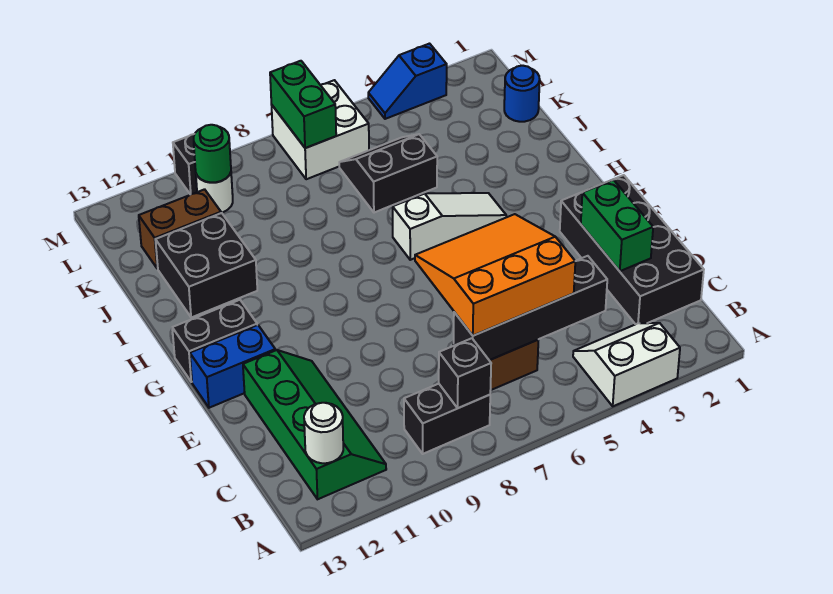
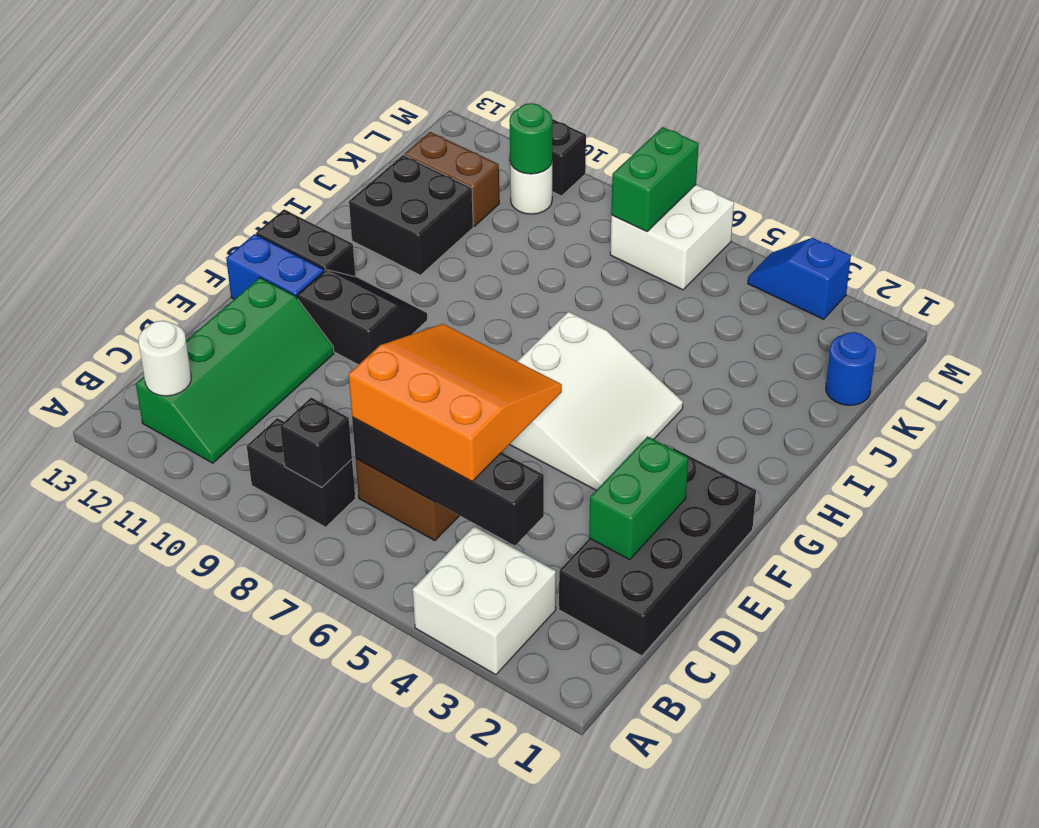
white slope A3:B4 level 1 top A -> white brick A3:B4 level 1
white slope H4:H6 level 1 top 6 -> white slope F4:H6 level 1 top 6
black slope J5:K6 level 1 top J -> black slope F10:G11 level 1 top F

